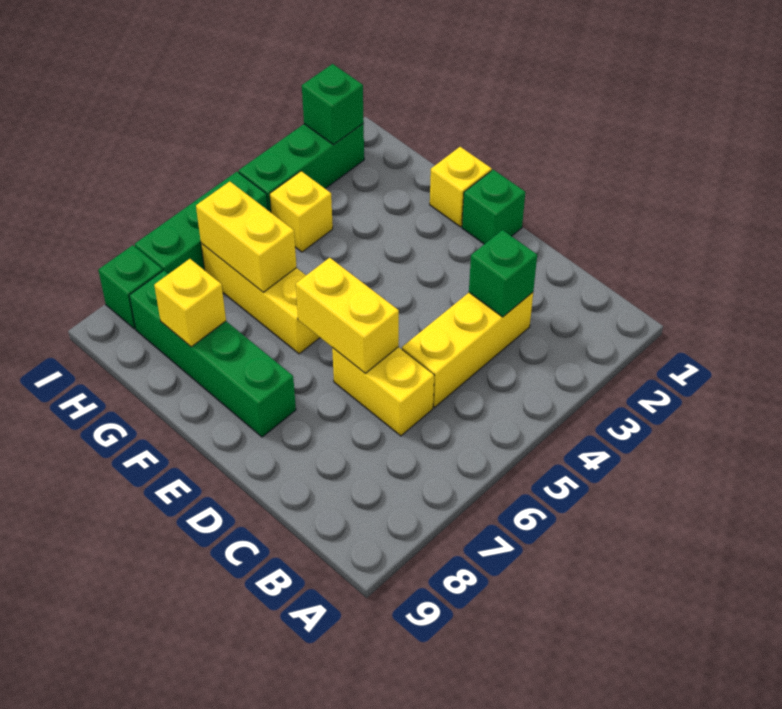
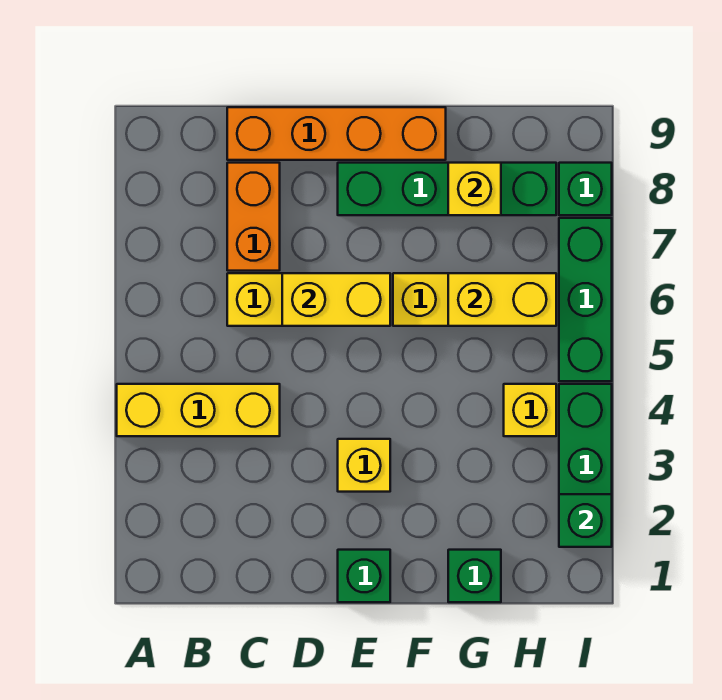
yellow brick C3:C5 level 1 -> yellow brick A4:C4 level 1
green brick C3 level 2 -> green brick G1 level 1
none -> orange brick C7:C8 level 1
none -> orange brick C9:F9 level 1
yellow brick F1 level 1 -> yellow brick E3 level 1

